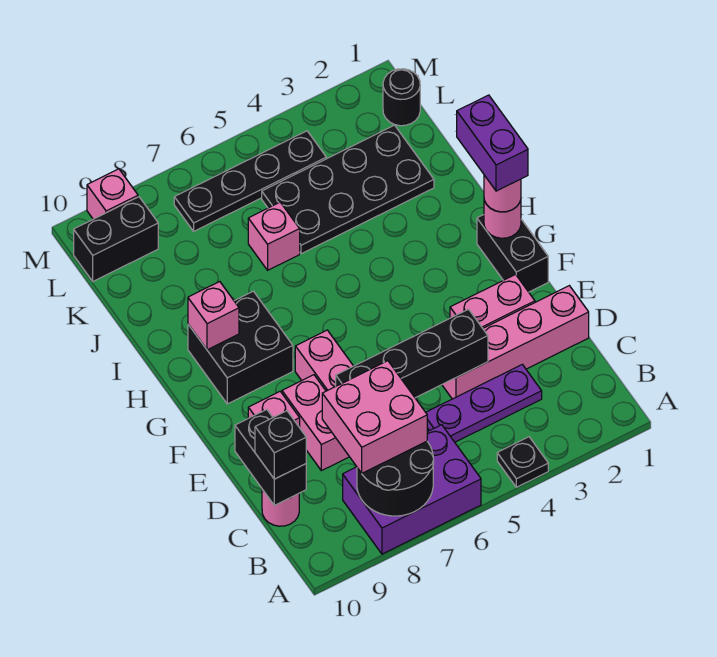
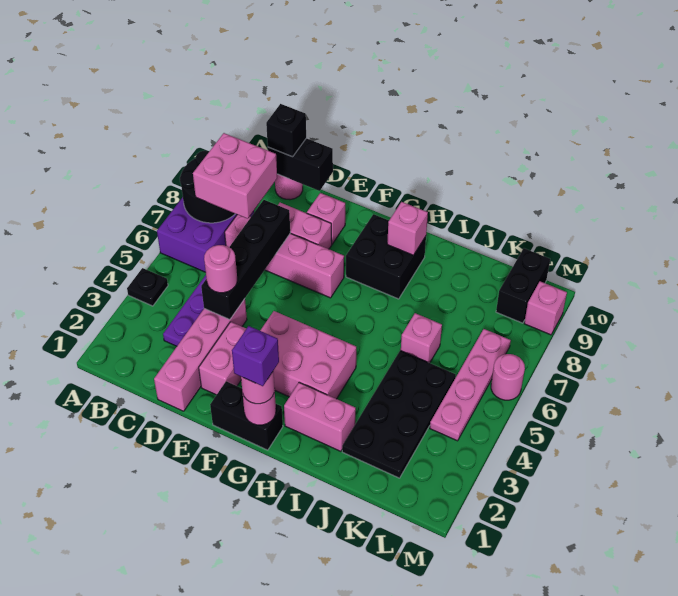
none -> pink round brick D4 level 3
none -> pink brick F3:H4 level 1
purple brick G1:H1 level 4 -> purple brick G1 level 4
none -> pink brick H2:I2 level 1
black round brick L1 level 1 -> none
black plate L4:L7 level 1 -> pink plate L4:L7 level 1
none -> pink round brick M6 level 1

